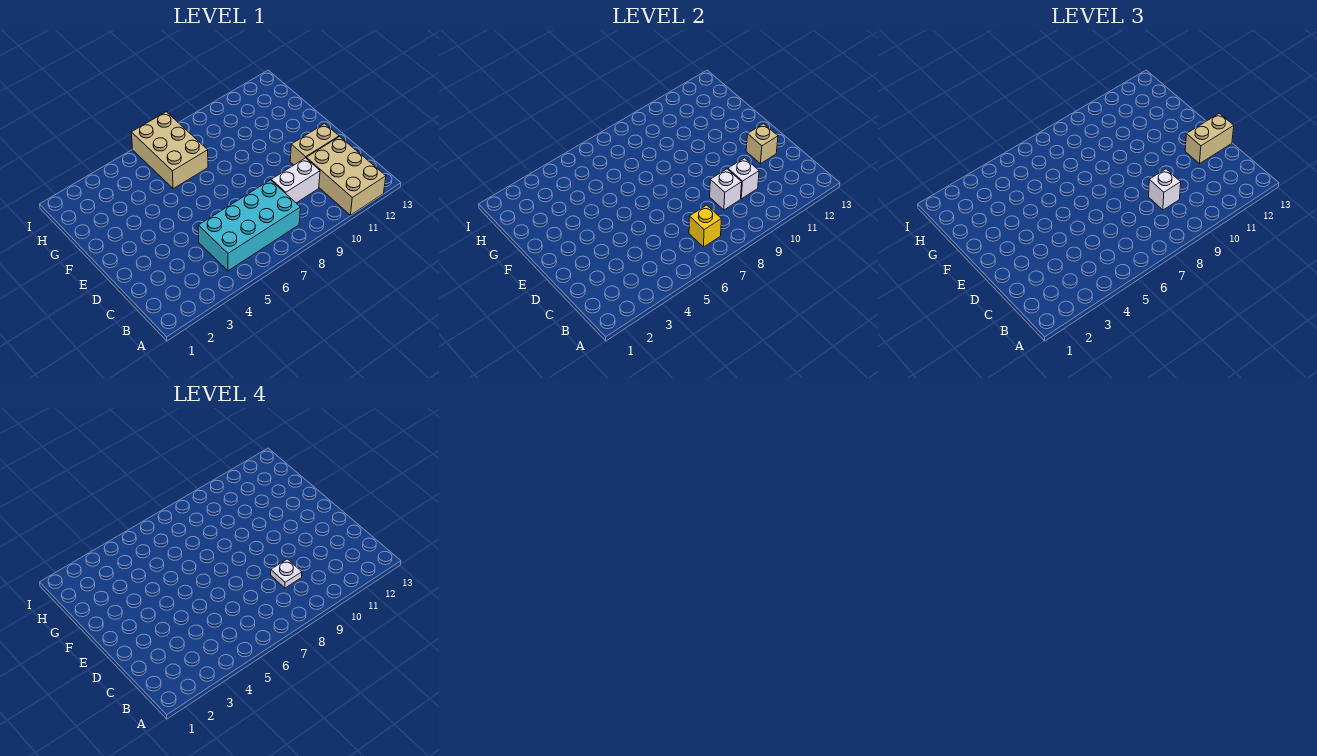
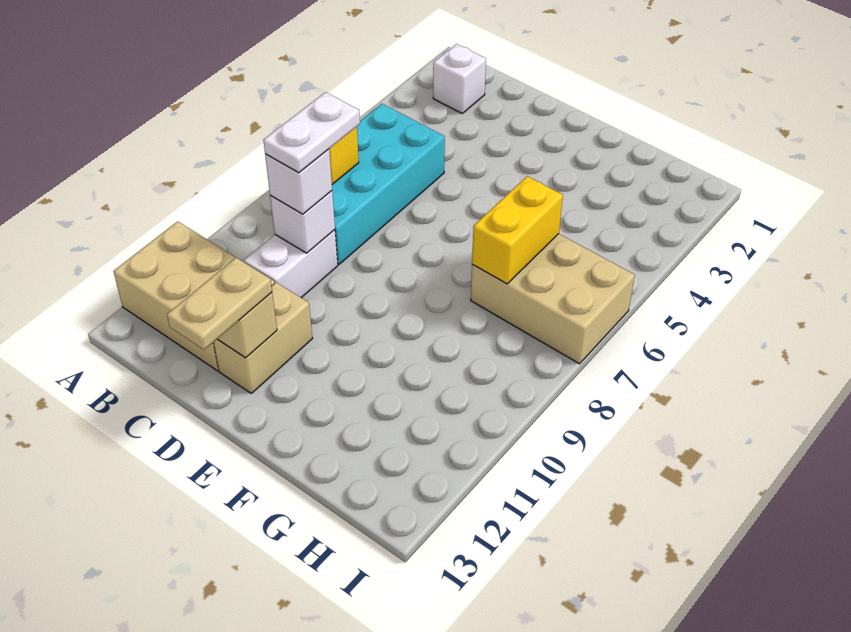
white plate C9 level 4 -> white plate C8:C9 level 4
white brick C10 level 2 -> white brick B2 level 1
tan brick D12:D13 level 3 -> tan plate D12:D13 level 3
none -> yellow brick G6:G7 level 2

